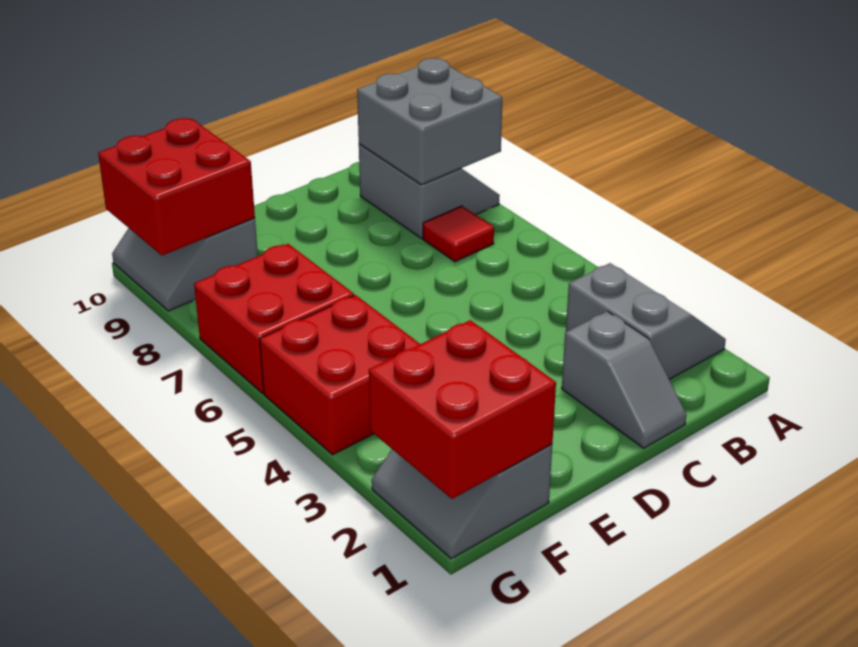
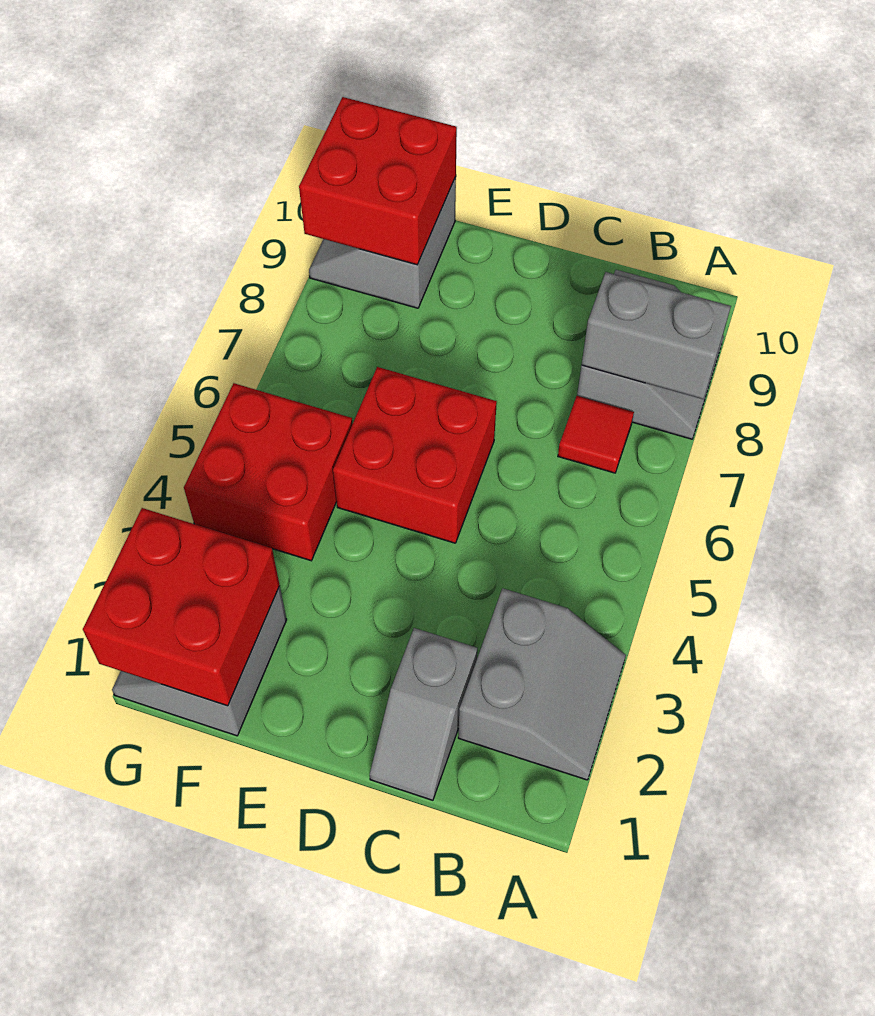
grey brick A8:B9 level 2 -> grey brick A8:B8 level 2
red brick F6:G7 level 1 -> red brick D5:E6 level 1

